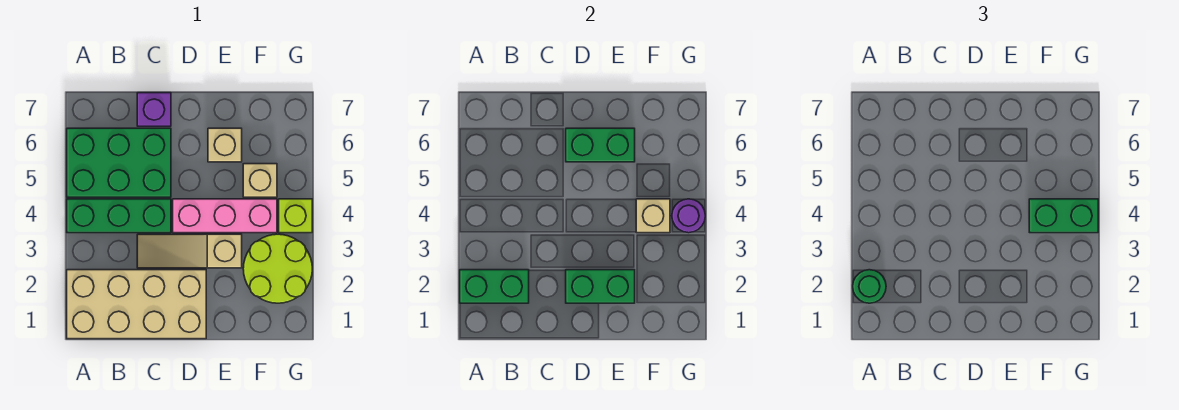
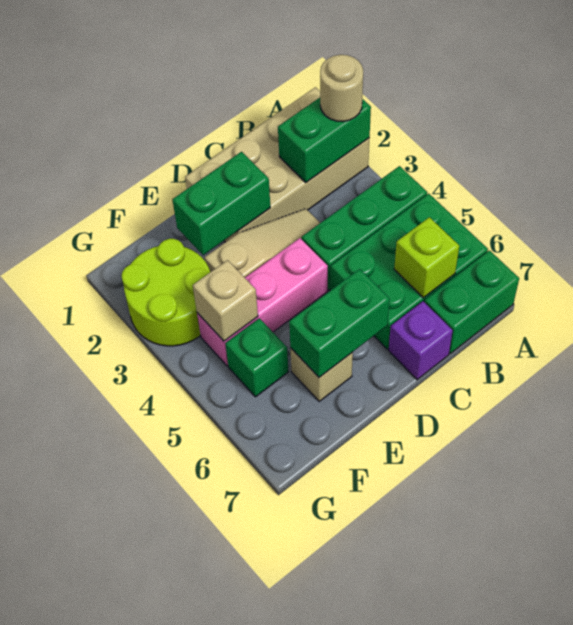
green round brick A2 level 3 -> tan round brick A2 level 3
green brick F4:G4 level 3 -> green brick A7:B7 level 1
tan brick F5 level 1 -> green brick F5 level 1
lime brick G4 level 1 -> lime brick B6 level 2
purple round brick G4 level 2 -> none

